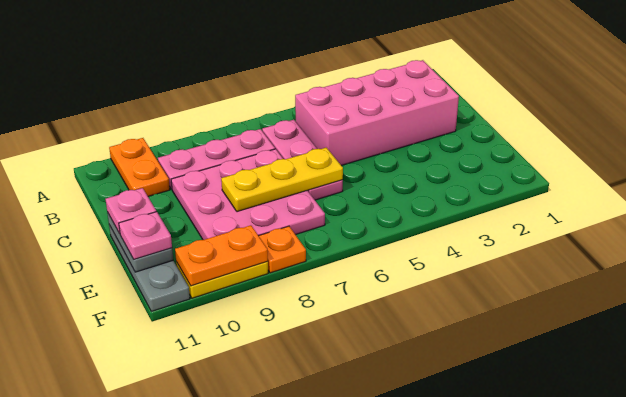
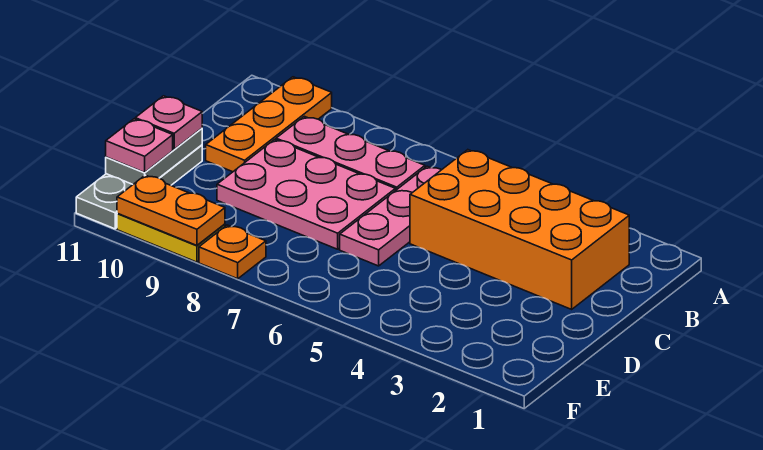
orange plate A10:B10 level 1 -> orange plate A10:C10 level 1
pink brick B2:C5 level 1 -> orange brick B2:C5 level 1
pink plate C7:E9 level 1 -> pink plate C7:D9 level 1
yellow plate D6:D8 level 2 -> none

